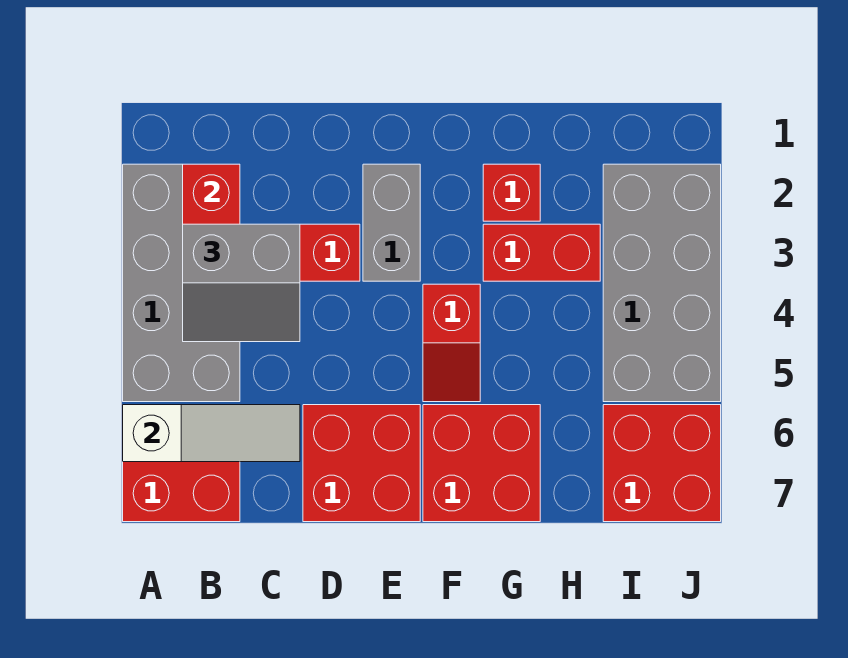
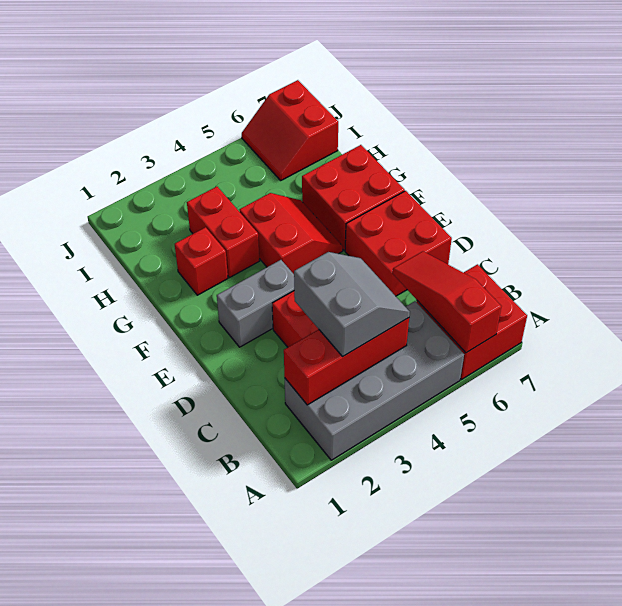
white slope A6:C6 level 2 top A -> red slope A6:C6 level 2 top A
red slope F4:F5 level 1 top 4 -> red slope F4:G5 level 1 top 4
grey brick I2:J5 level 1 -> none
red brick I6:J7 level 1 -> red slope I6:J7 level 1 top 7

